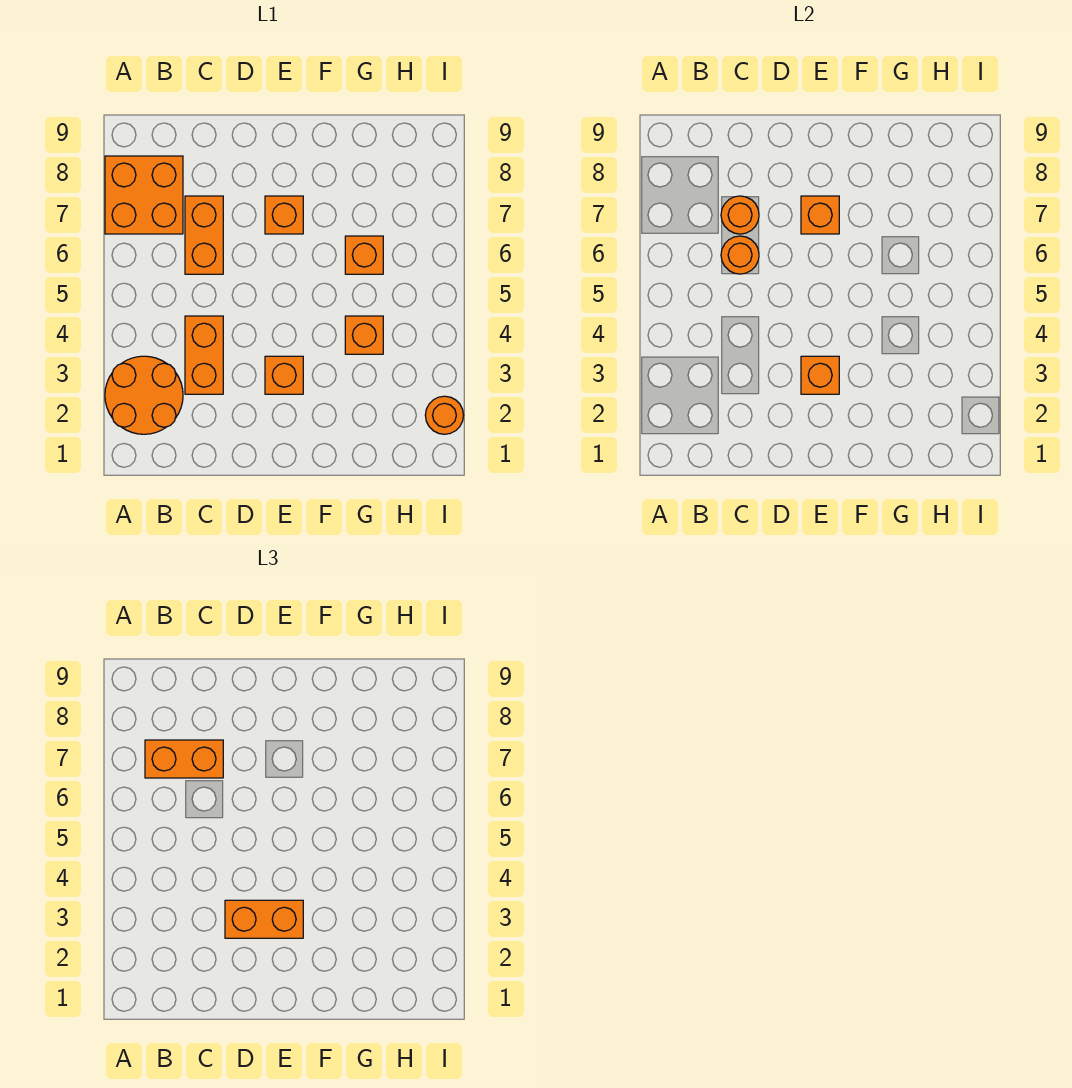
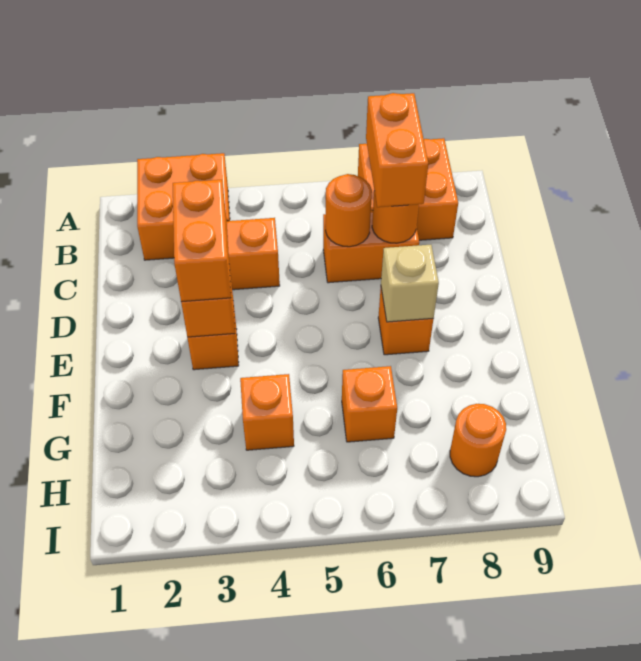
orange round brick A2:B3 level 1 -> orange brick A2:B3 level 1
orange brick E7 level 2 -> tan brick E7 level 2
orange round brick I2 level 1 -> orange round brick H8 level 1

